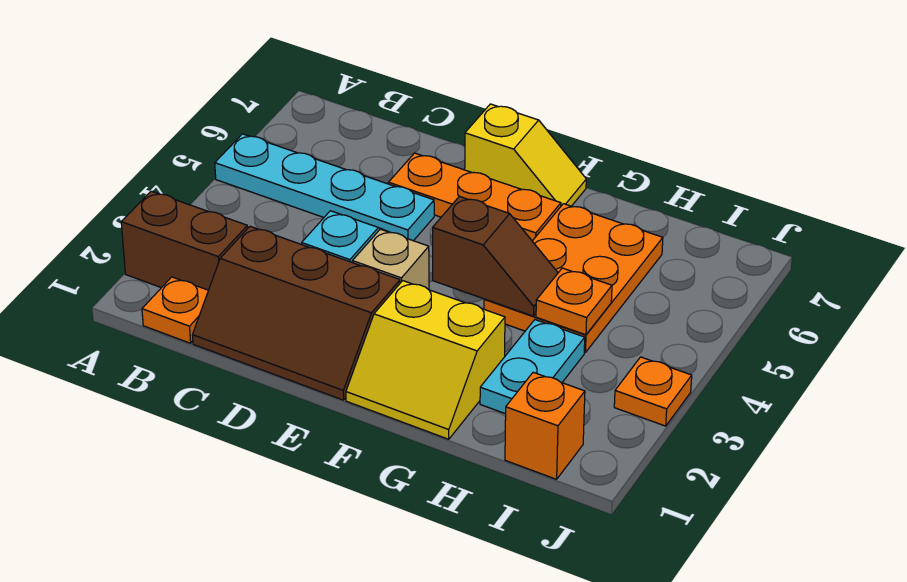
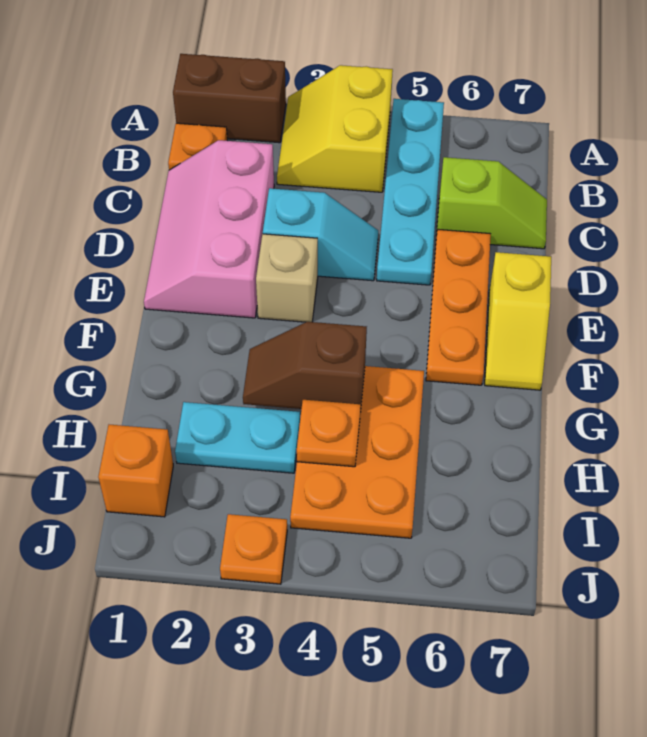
brown brick A2:B2 level 1 -> brown brick A1:A2 level 1
brown slope C1:E2 level 1 top 2 -> pink slope C1:E2 level 1 top 2
none -> lime slope C6:C7 level 1 top 6
yellow slope F1:G2 level 1 top 2 -> yellow slope A3:B4 level 1 top 4
brown slope F4:G4 level 2 top F -> brown slope G3:G4 level 2 top 4
orange plate G4:H6 level 1 -> orange plate G4:I5 level 1

